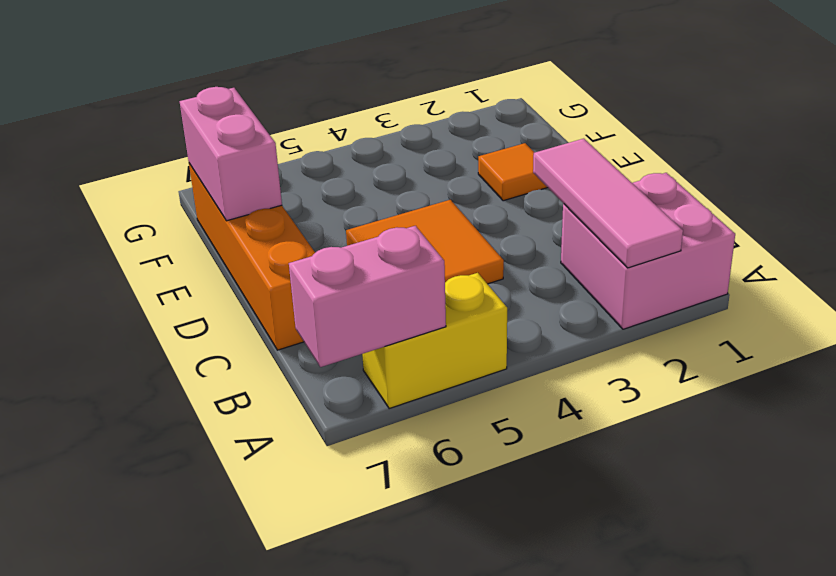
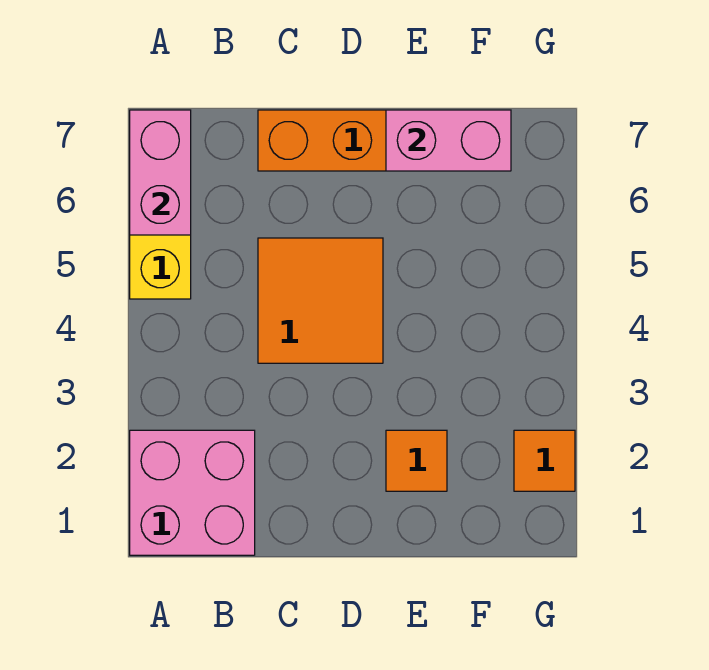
pink tile A2:C2 level 2 -> none
none -> orange tile G2 level 1

